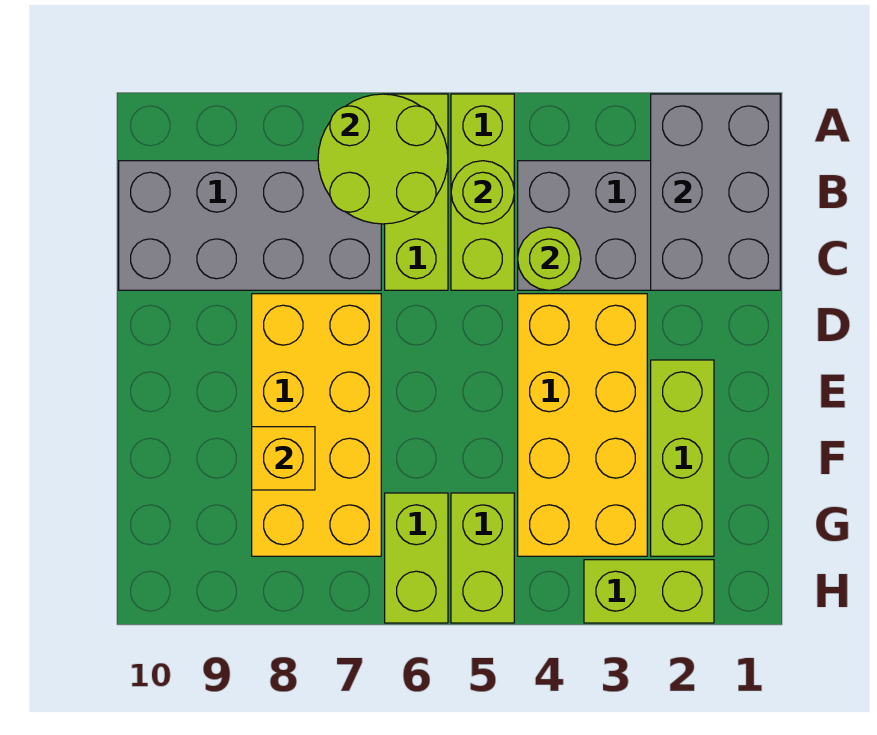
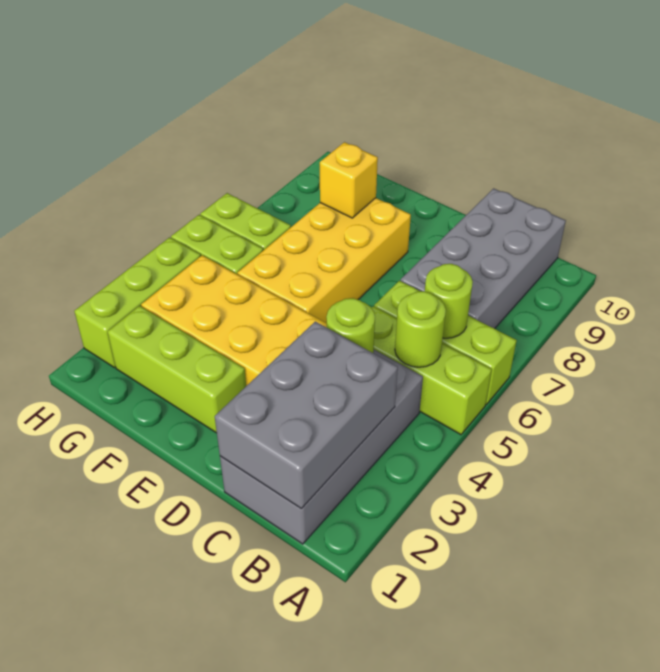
grey brick A1:C2 level 2 -> grey brick B1:C3 level 2
lime round brick A6:B7 level 2 -> lime round brick B6 level 2
yellow brick D7:G8 level 1 -> yellow brick E5:F8 level 1
lime brick H2:H3 level 1 -> lime brick H2:H4 level 1

